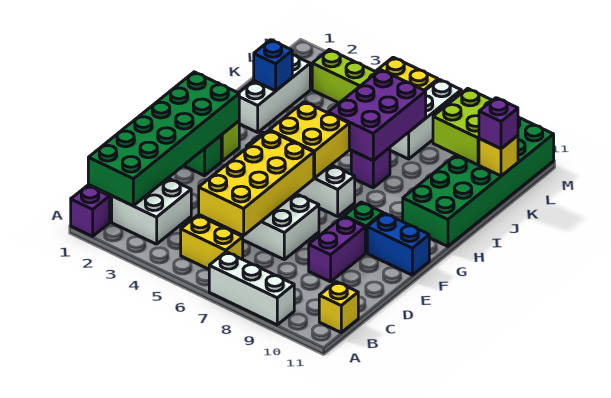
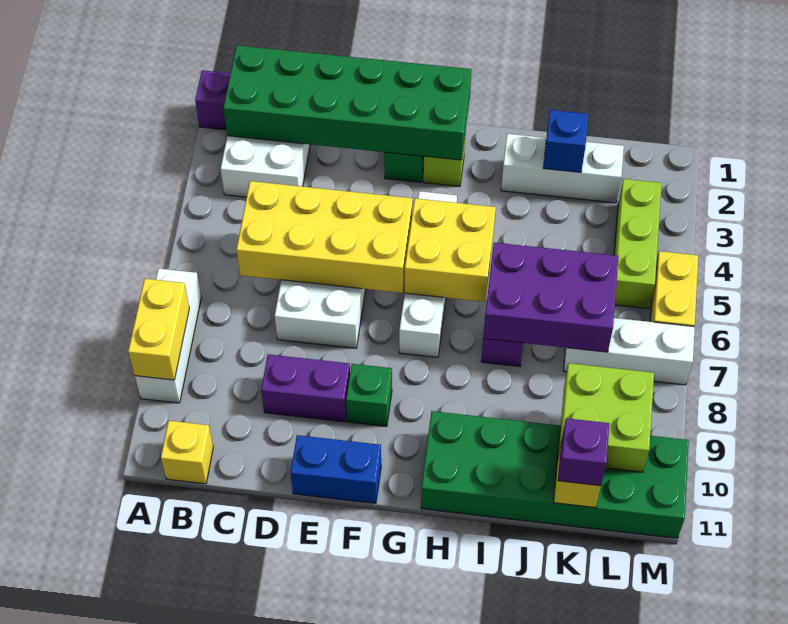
yellow brick B5:B6 level 1 -> yellow brick A8:A9 level 2
blue brick F10:F11 level 1 -> blue brick E11:F11 level 1

